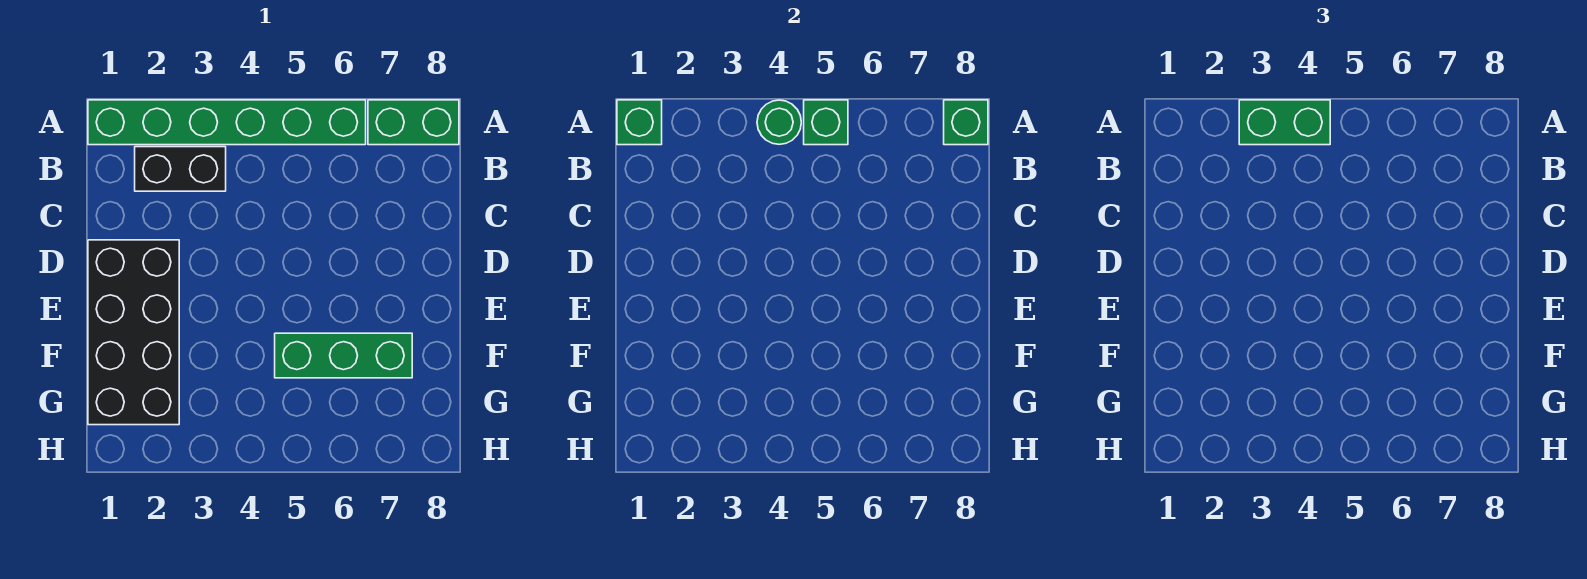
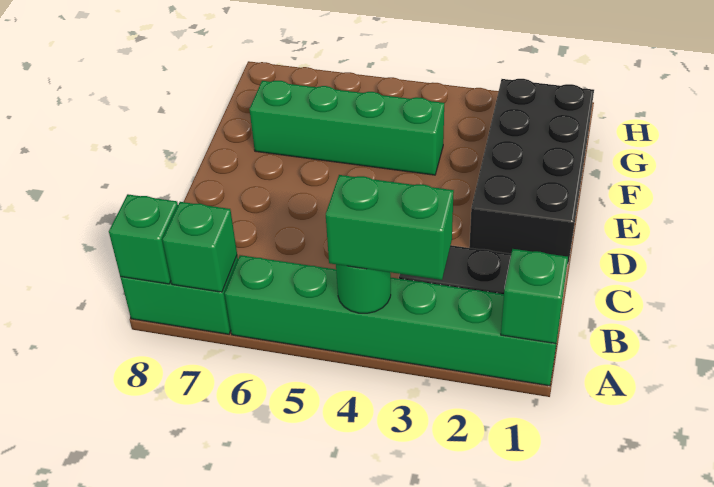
green brick A5 level 2 -> green brick A7 level 2
green brick F5:F7 level 1 -> green brick F4:F7 level 1

